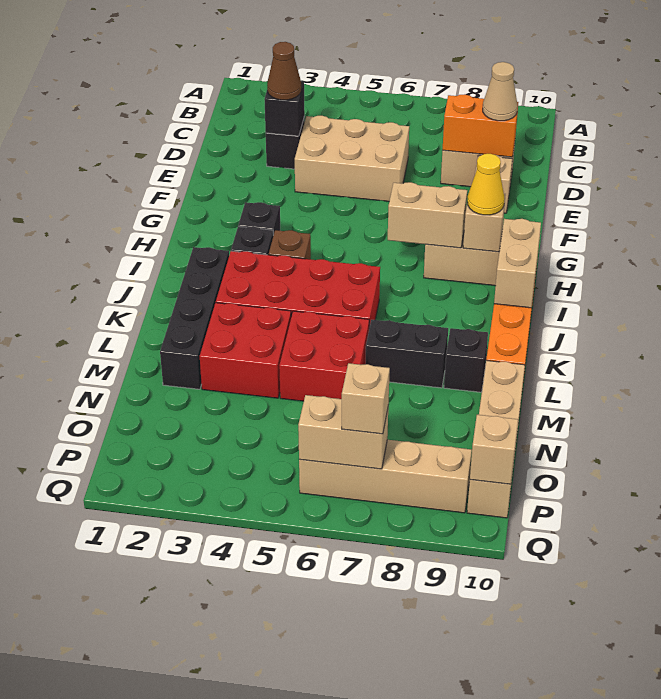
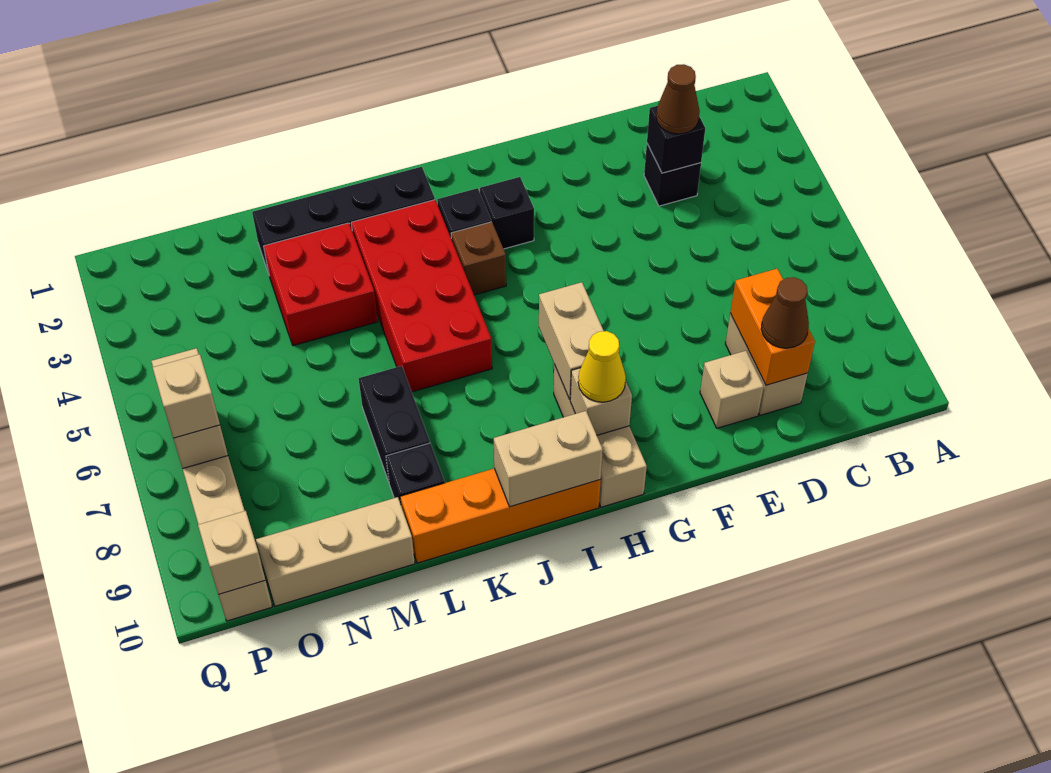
tan brick D4:E6 level 1 -> none
tan cone D9 level 3 -> brown cone D9 level 3
red brick L5:M6 level 1 -> none

